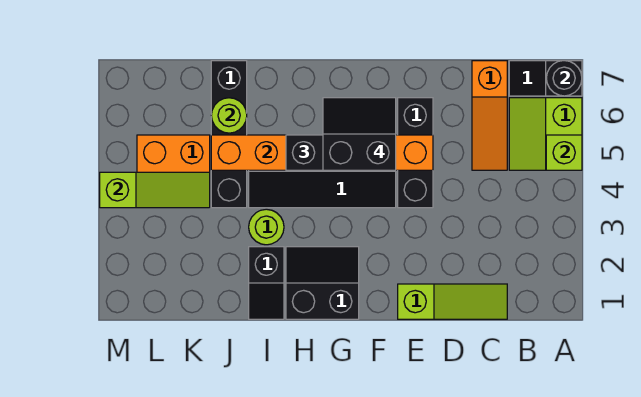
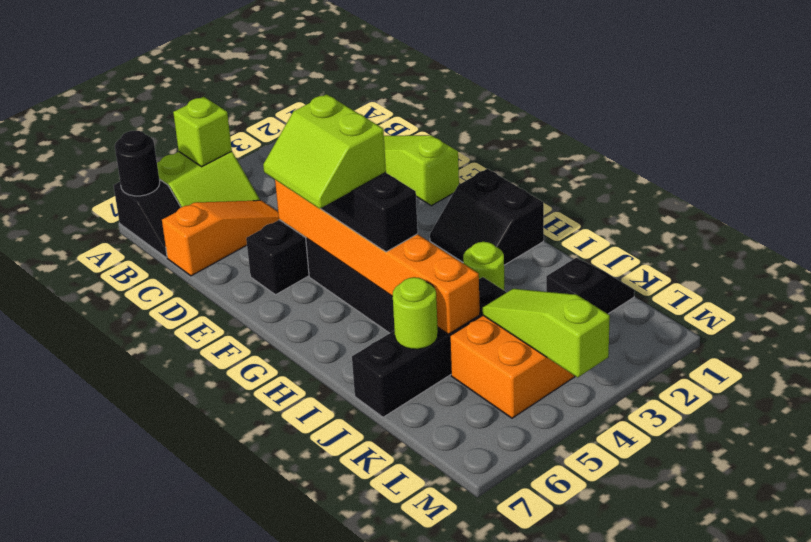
black slope F5:G6 level 4 top 5 -> lime slope F5:G6 level 4 top 5
black slope I1:I2 level 1 top 2 -> black slope K1:K2 level 1 top 2

